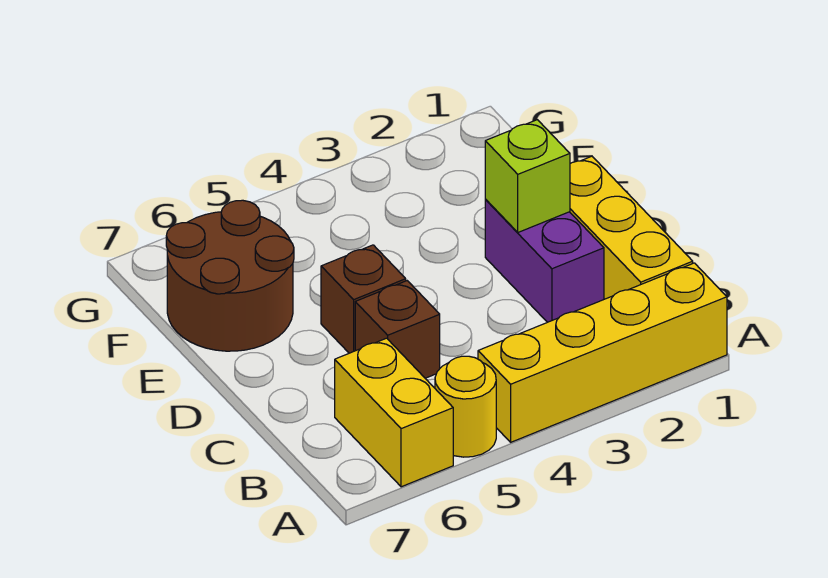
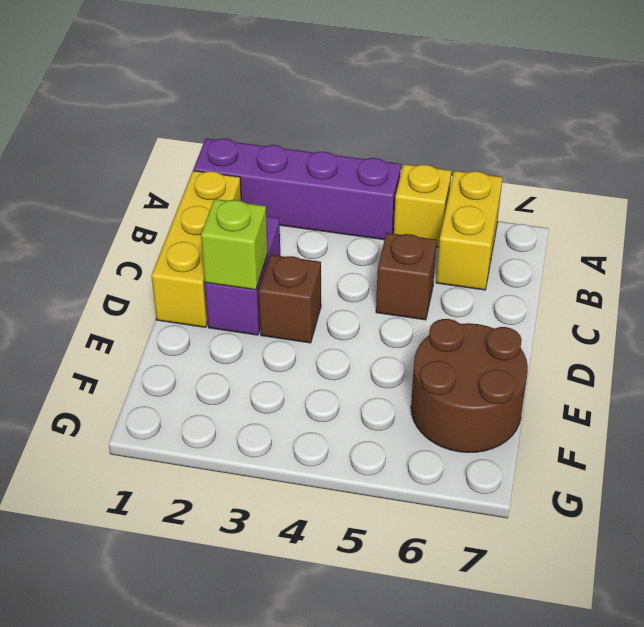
yellow brick A1:A4 level 1 -> purple brick A1:A4 level 1
yellow round brick A5 level 1 -> yellow brick A5 level 1
brown brick D5 level 1 -> brown brick D3 level 1

